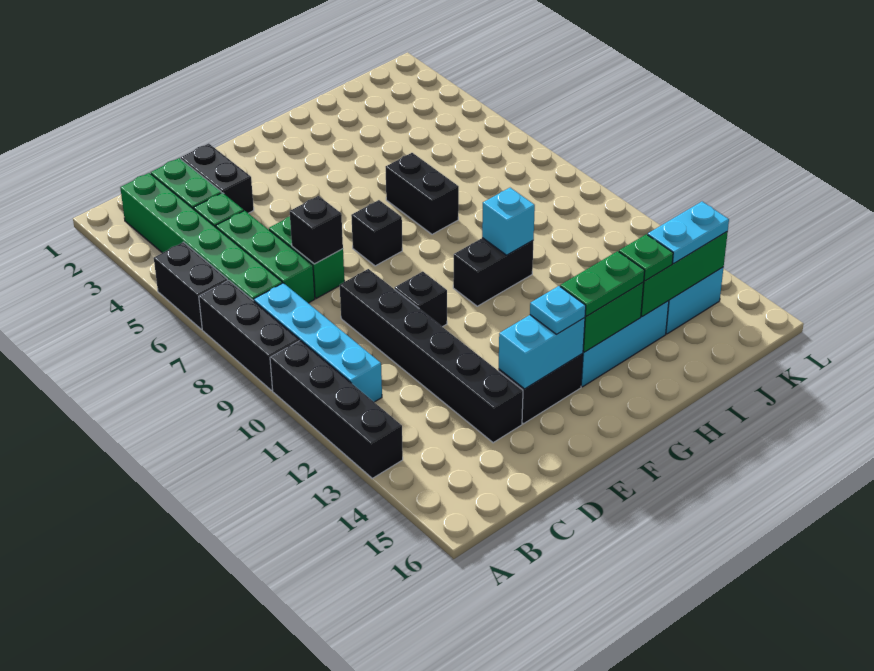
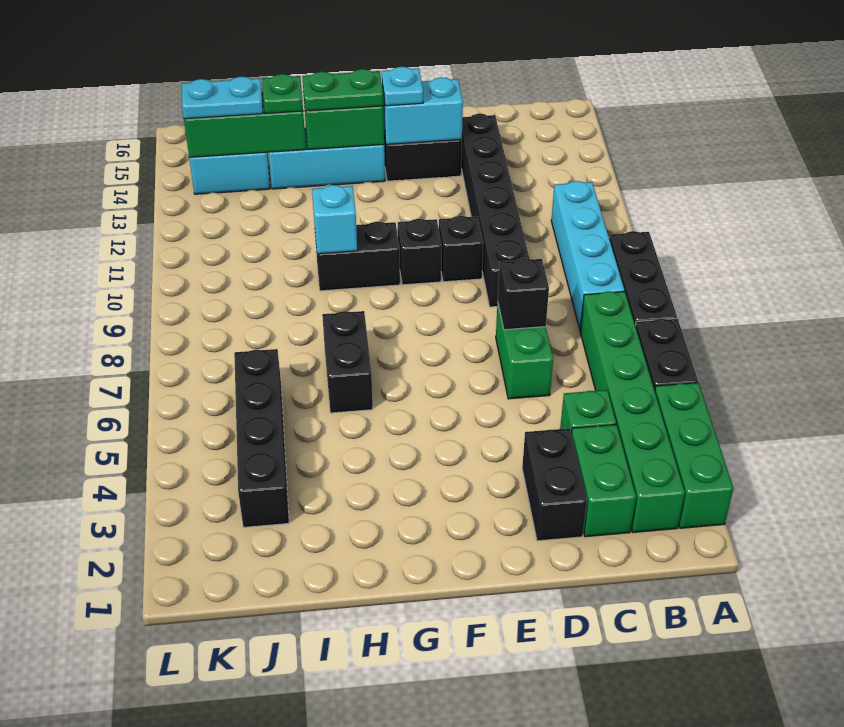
black brick A10:A13 level 1 -> black brick J3:J6 level 1
green brick C5:C7 level 1 -> green brick A2:A4 level 1
black brick F7 level 1 -> black brick F10 level 1

